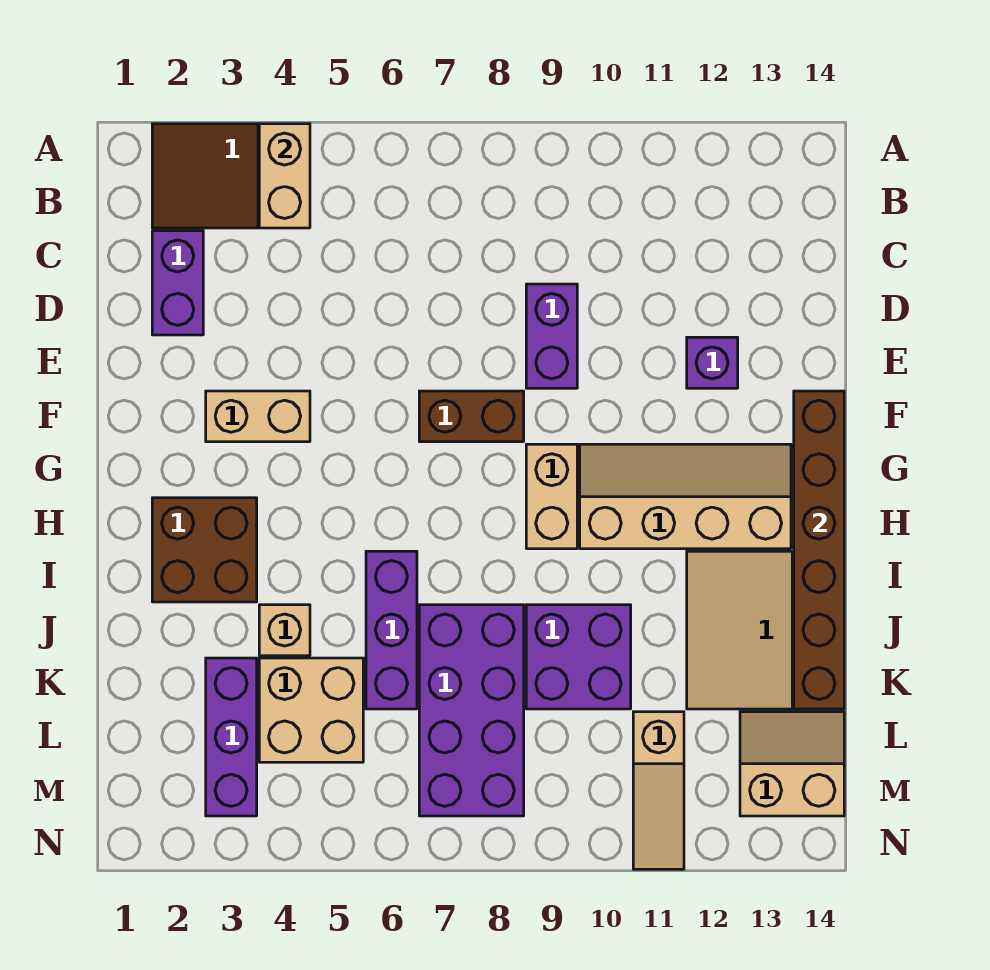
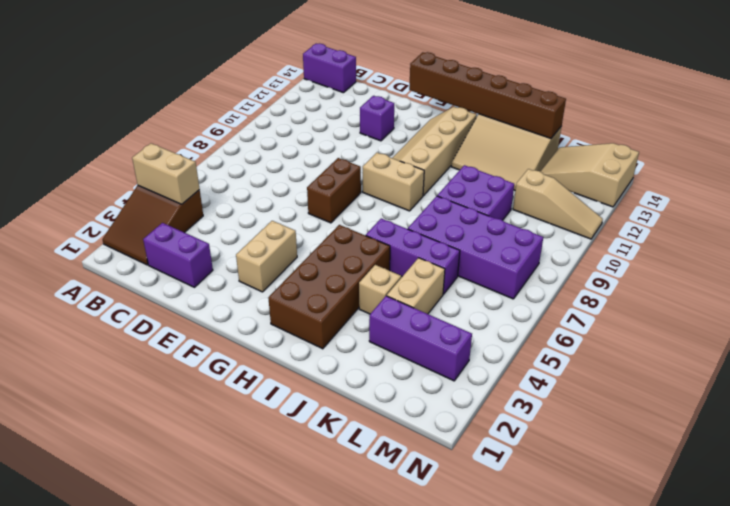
purple brick D9:E9 level 1 -> purple brick A14:B14 level 1
brown brick H2:I3 level 1 -> brown brick H2:I5 level 1
tan brick K4:L5 level 1 -> tan brick K4:K5 level 1
tan slope L13:M14 level 1 top M -> tan slope L13:N14 level 1 top N

